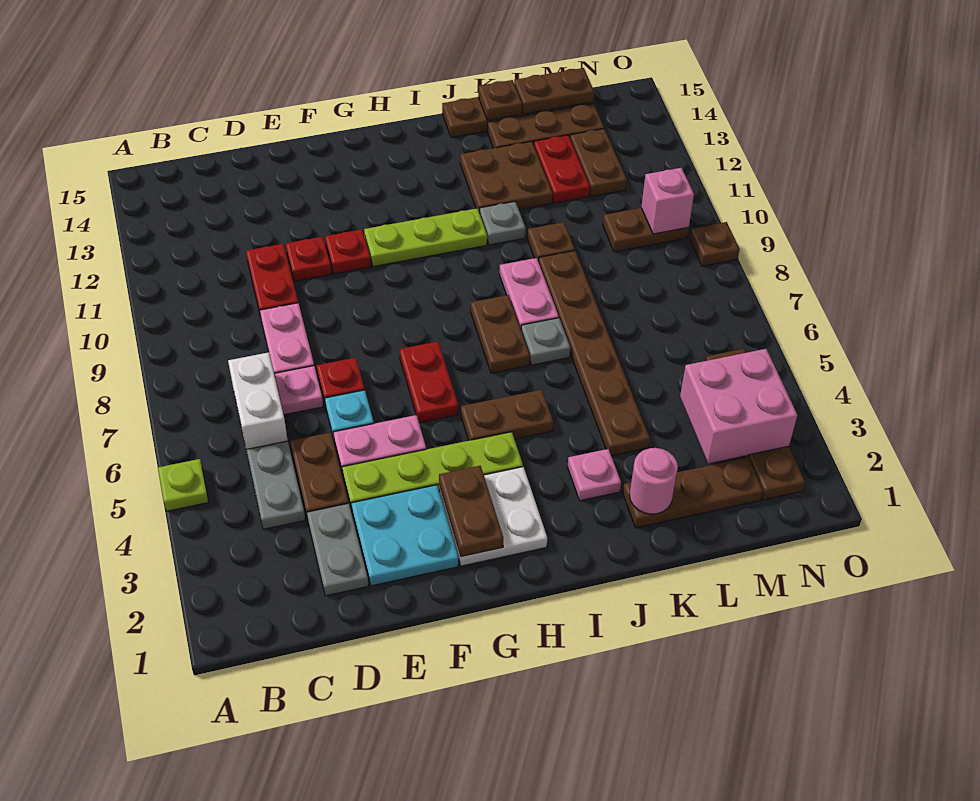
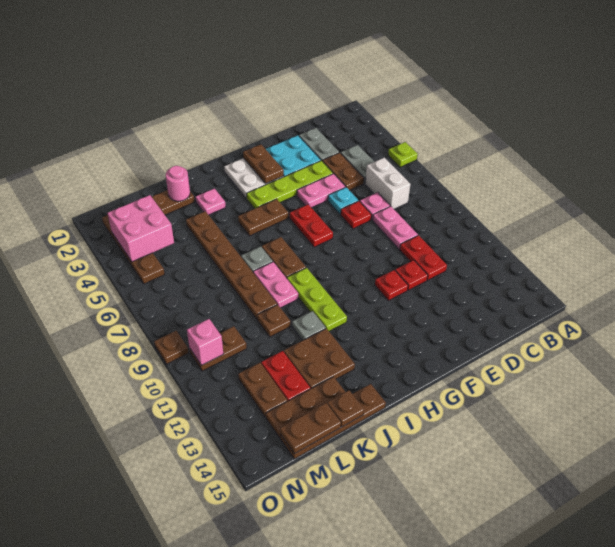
lime plate G11:I11 level 1 -> lime plate I9:I11 level 1

